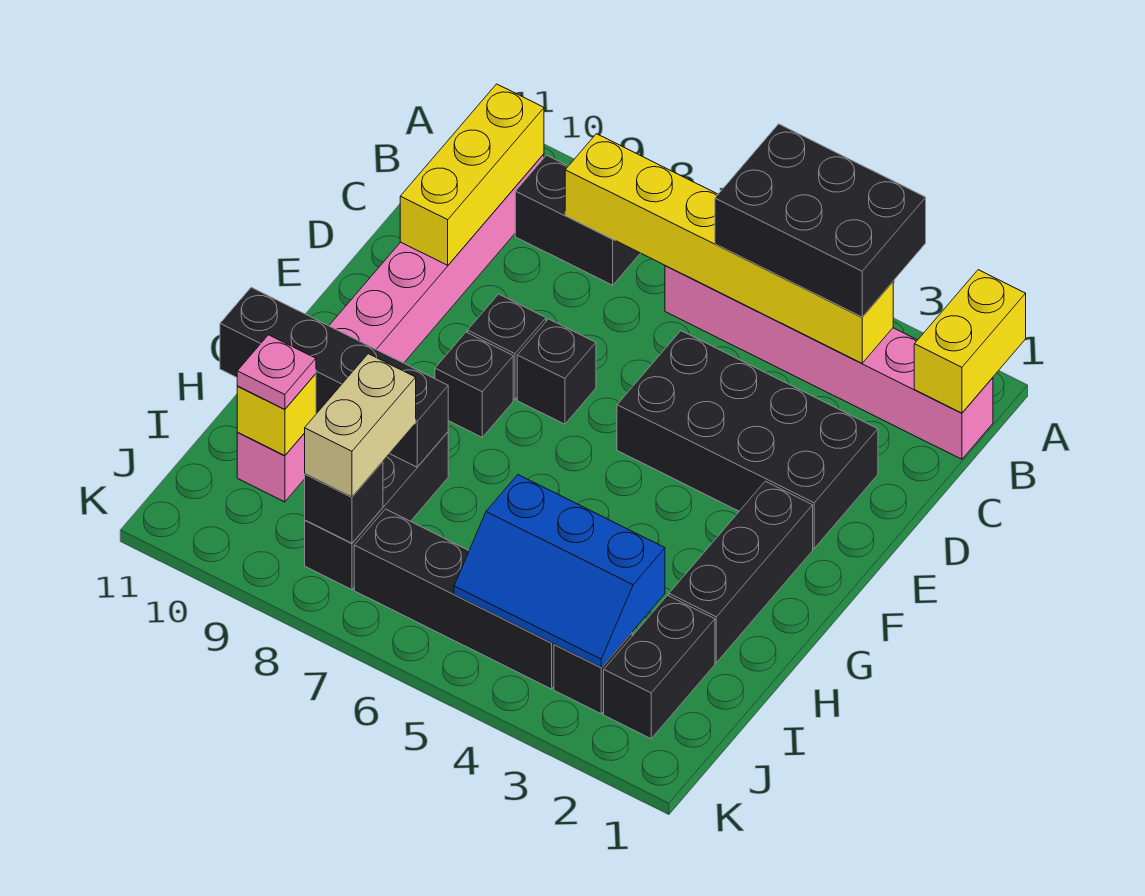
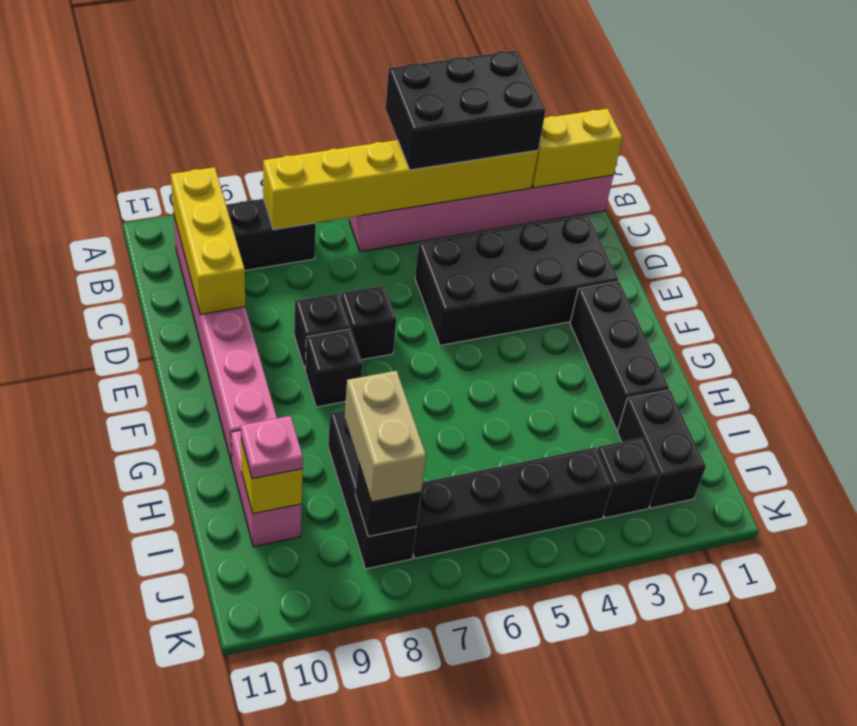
yellow brick A1:B1 level 2 -> yellow brick B1:B2 level 2
black brick H8:H11 level 2 -> none
blue slope I3:J5 level 2 top I -> none

